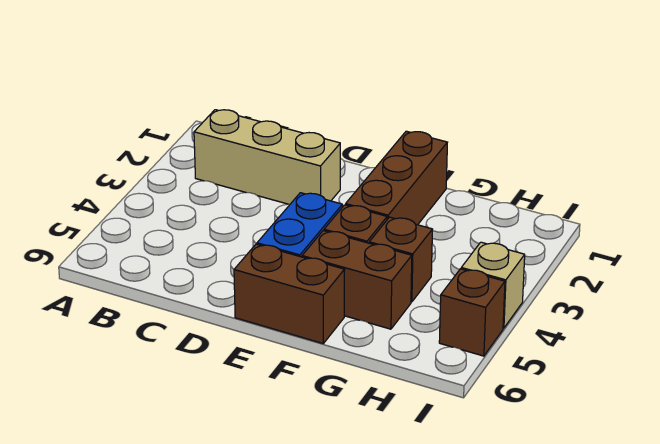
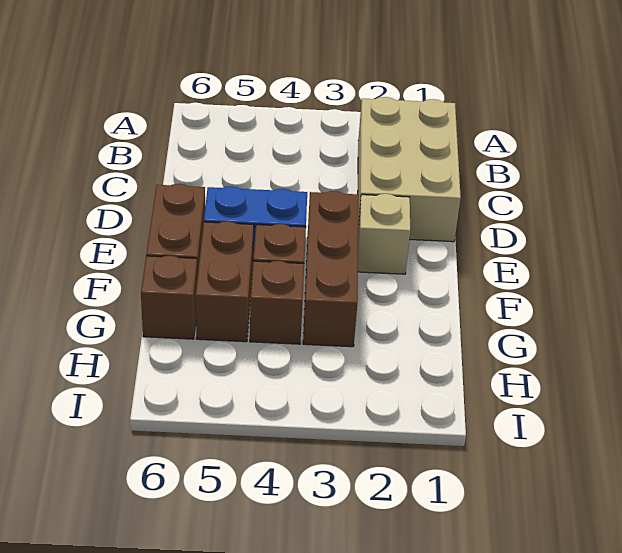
tan brick B2:D2 level 1 -> tan brick B1:D2 level 1
brown brick F1:F3 level 1 -> brown brick E3:G3 level 1
tan brick I4 level 1 -> tan brick E2 level 1
brown brick I5 level 1 -> brown brick G6 level 1

